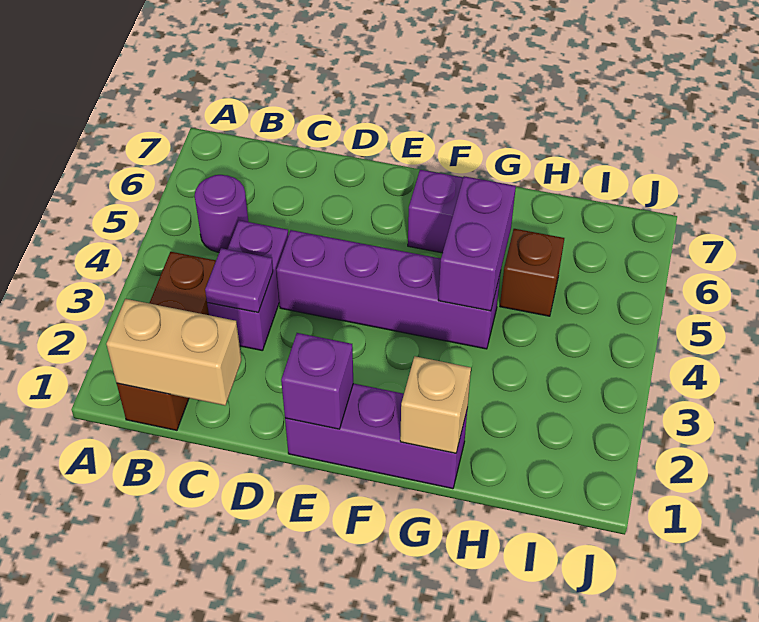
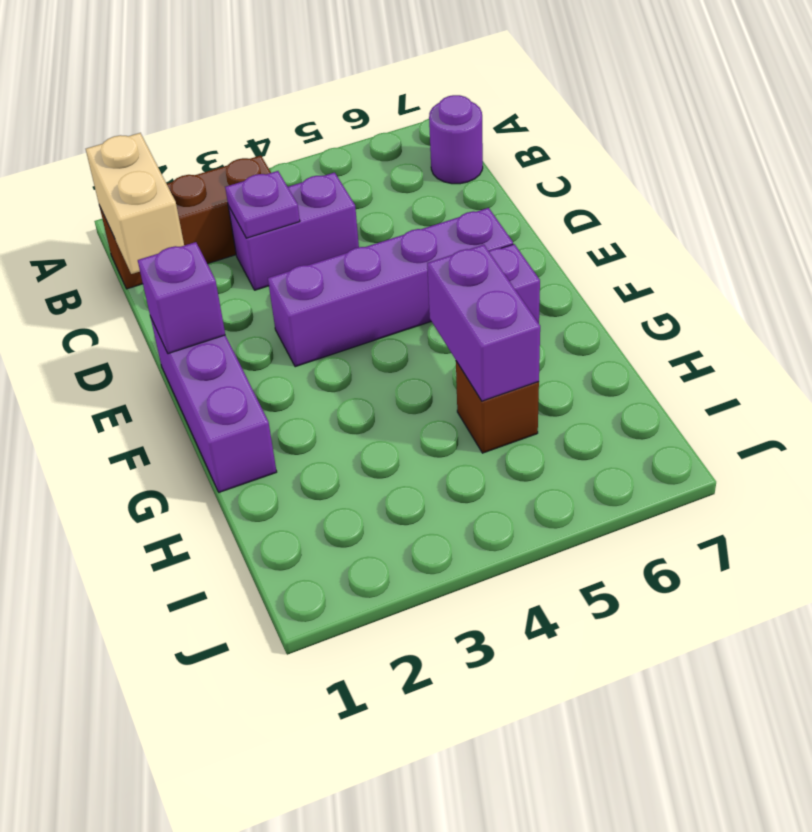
purple round brick B5 level 1 -> purple round brick B7 level 1
purple brick D4:G4 level 1 -> purple brick E3:E6 level 1
tan brick G1 level 2 -> none
purple brick G4:G5 level 2 -> purple brick G5:H5 level 2

